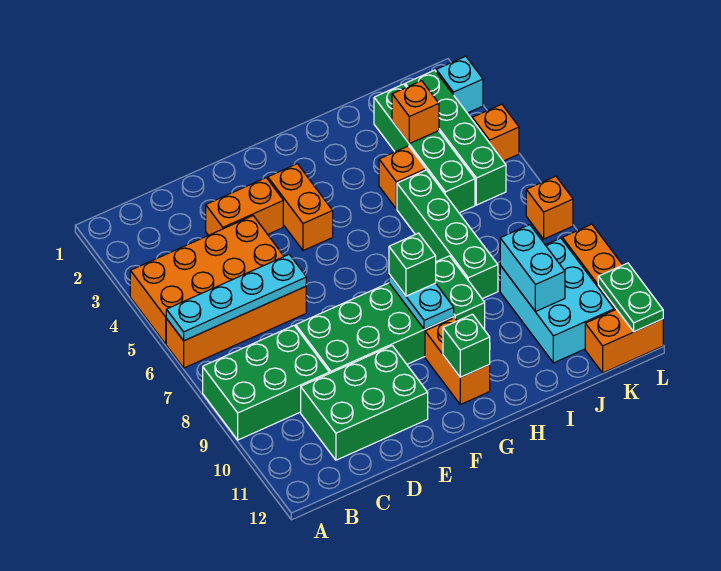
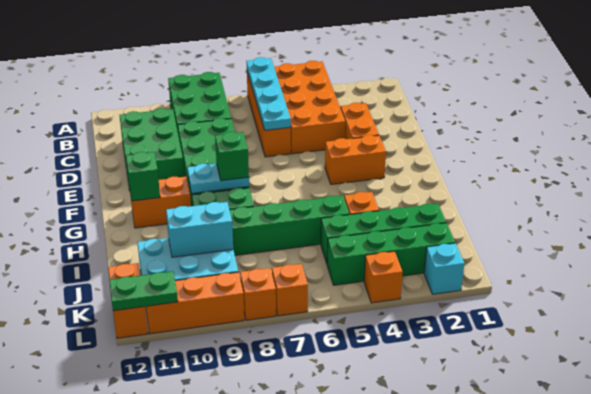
orange brick J3 level 2 -> orange brick L8 level 1

